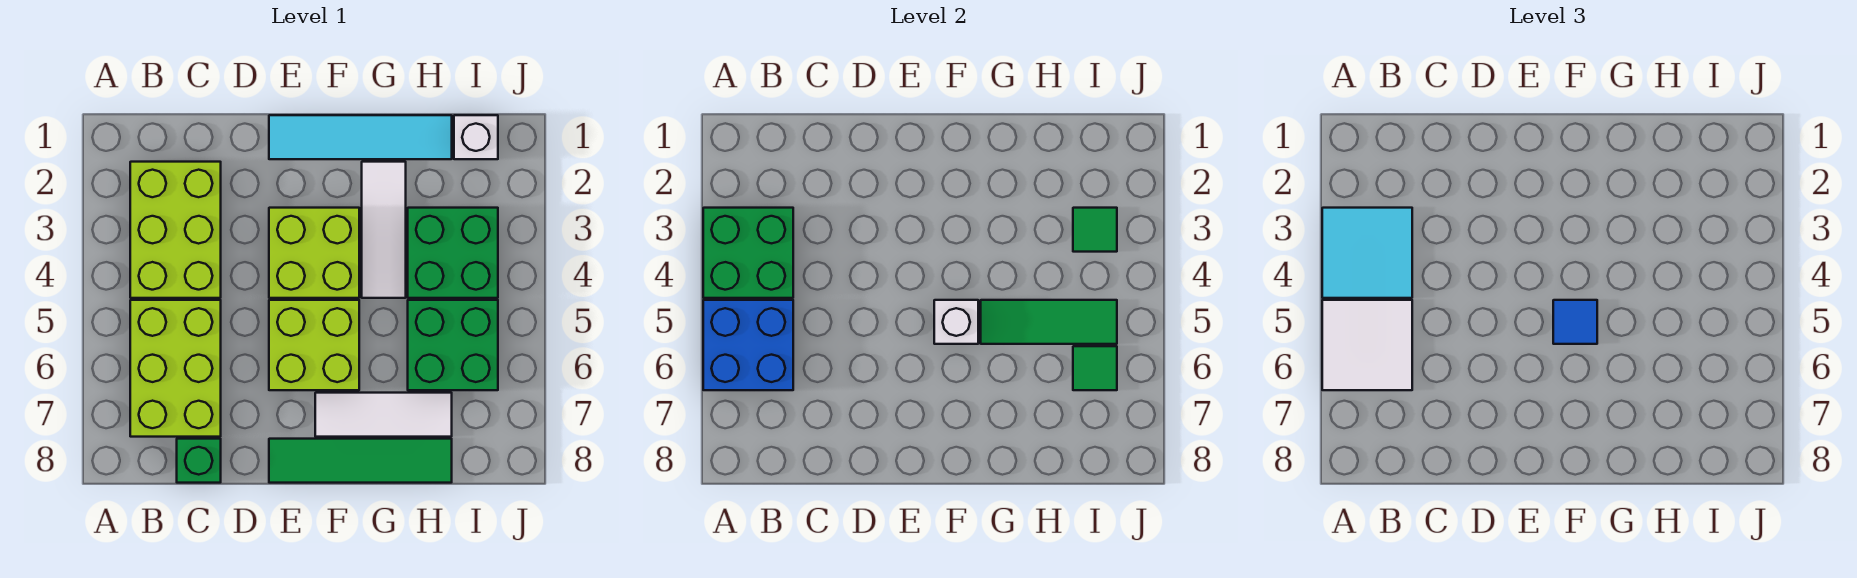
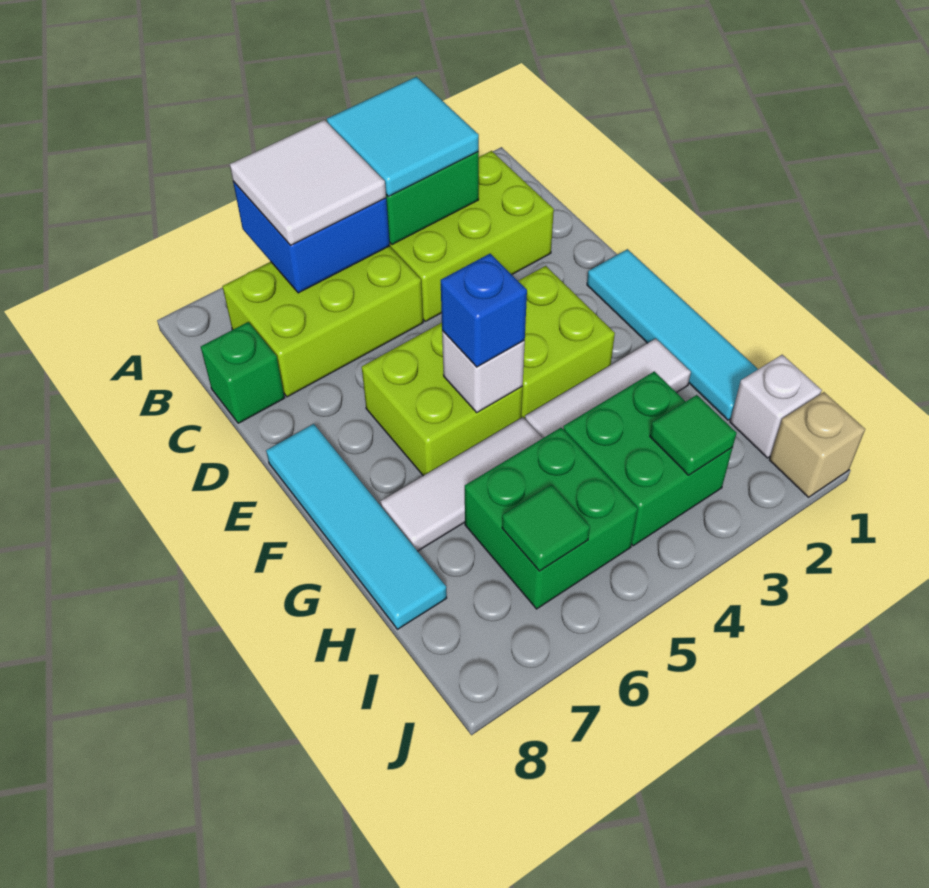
green tile E8:H8 level 1 -> cyan tile E8:H8 level 1
blue tile F5 level 3 -> blue brick F5 level 3
white tile F7:H7 level 1 -> white tile G5:G7 level 1
green tile G5:I5 level 2 -> none
none -> tan brick J1 level 1

